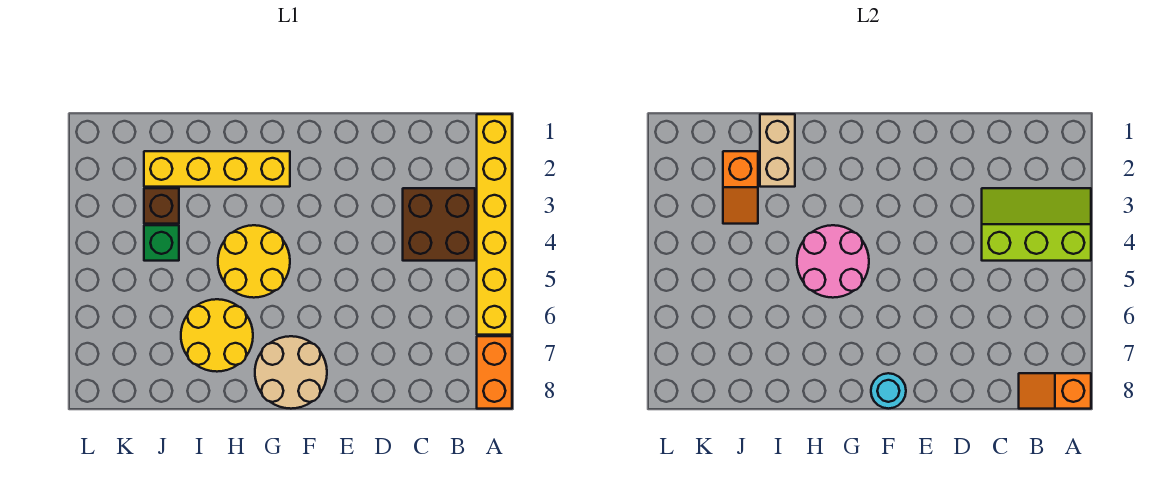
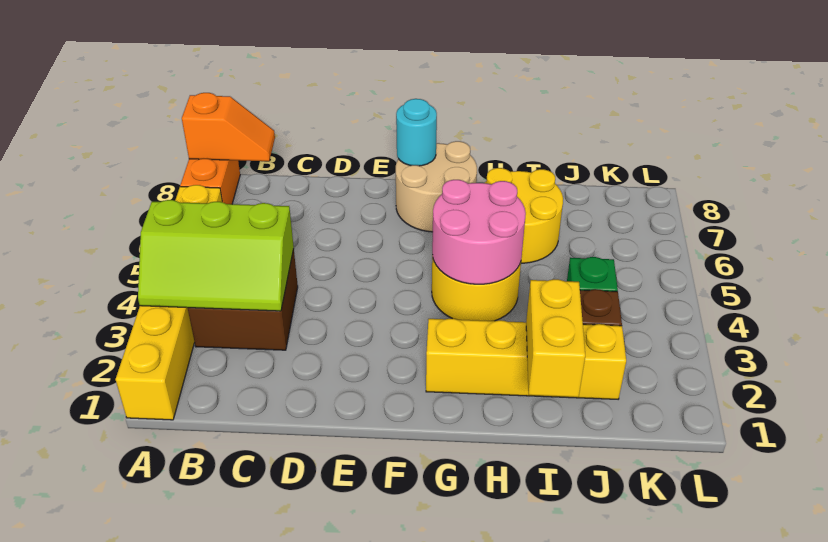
tan brick I1:I2 level 2 -> yellow brick I1:I2 level 2
orange slope J2:J3 level 2 top 2 -> none

